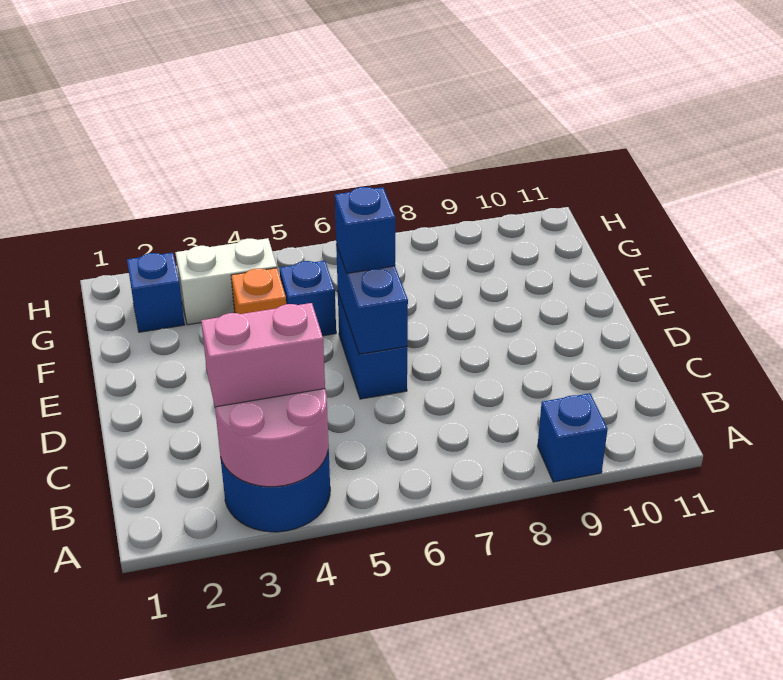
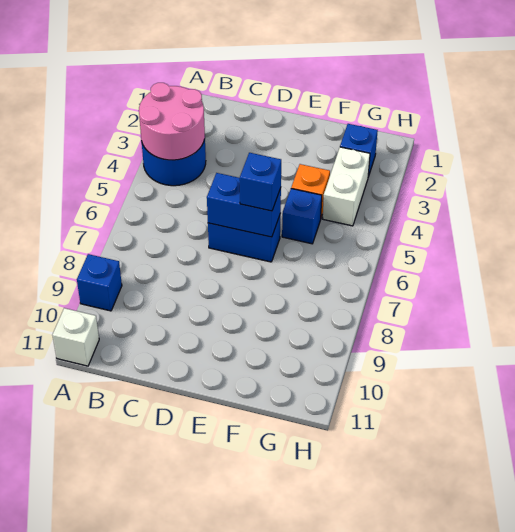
none -> white brick A11 level 1
pink brick B3:B4 level 3 -> none

